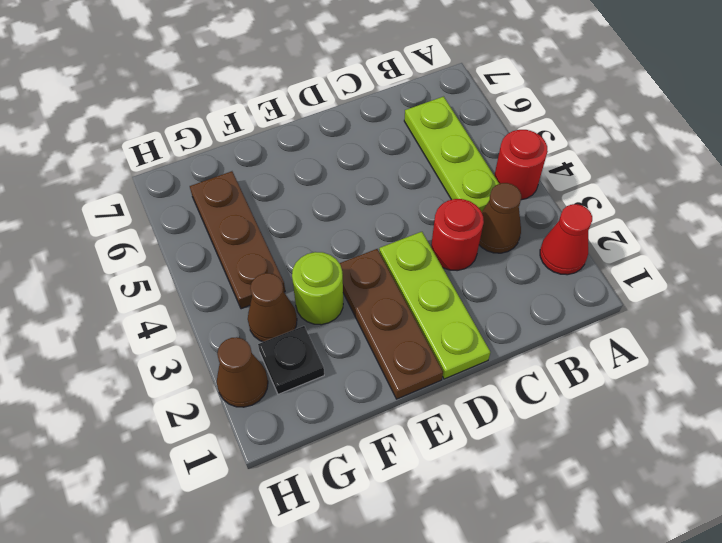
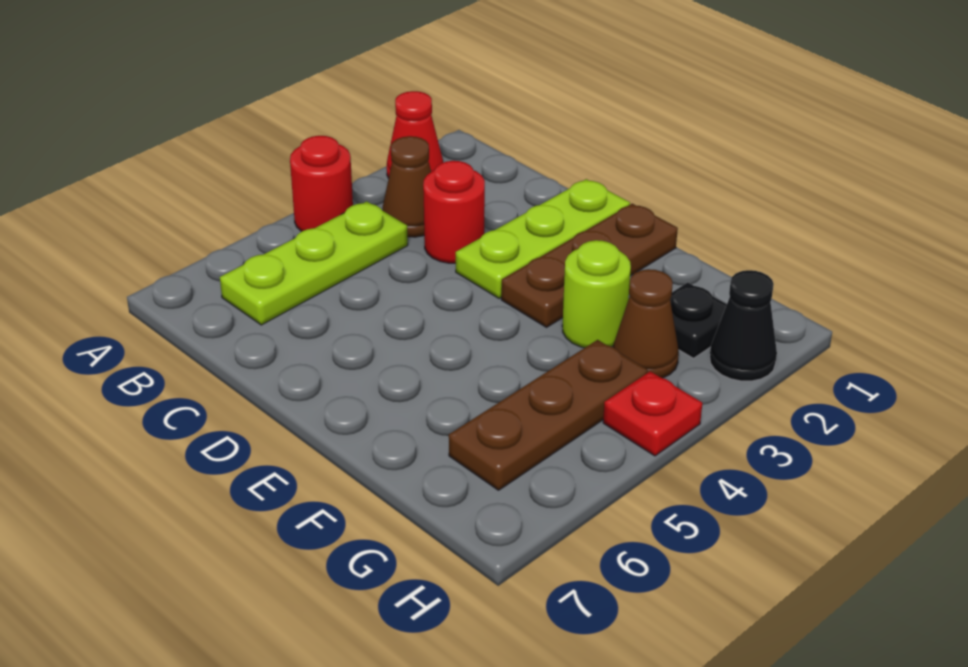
brown cone H2 level 1 -> black cone H2 level 1
none -> red plate H4 level 1

